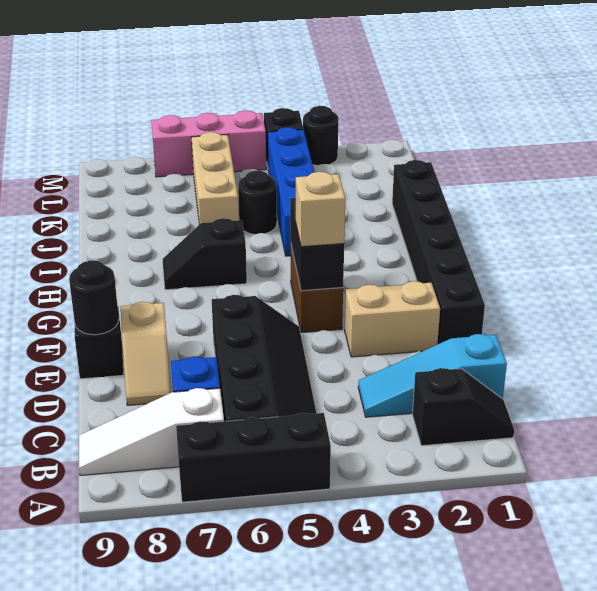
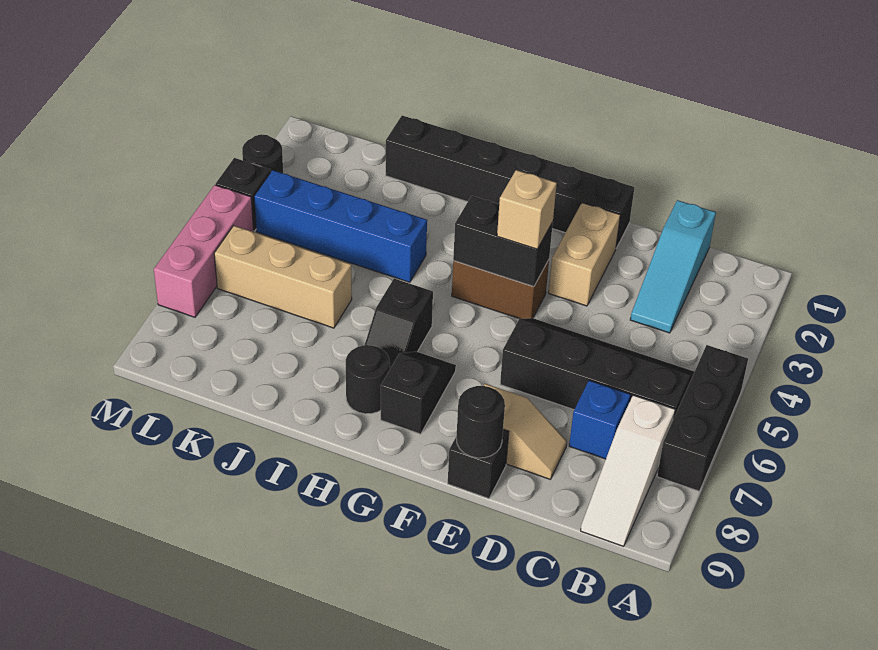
black slope B1:B2 level 1 top 2 -> black slope G7:G8 level 1 top 8
black round brick J5 level 1 -> black round brick H8 level 1

